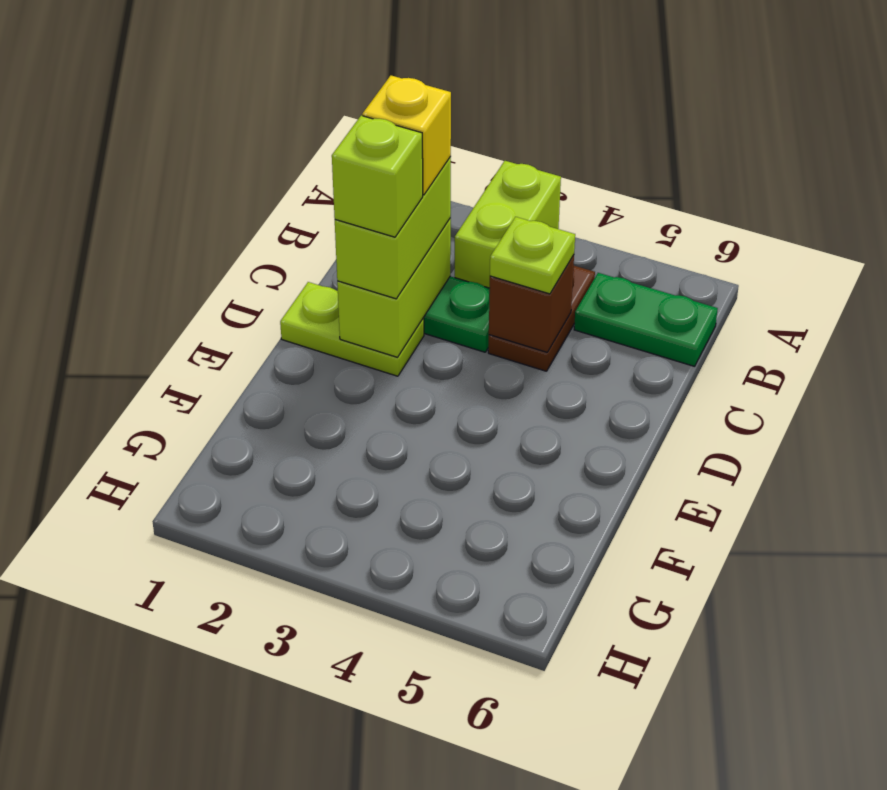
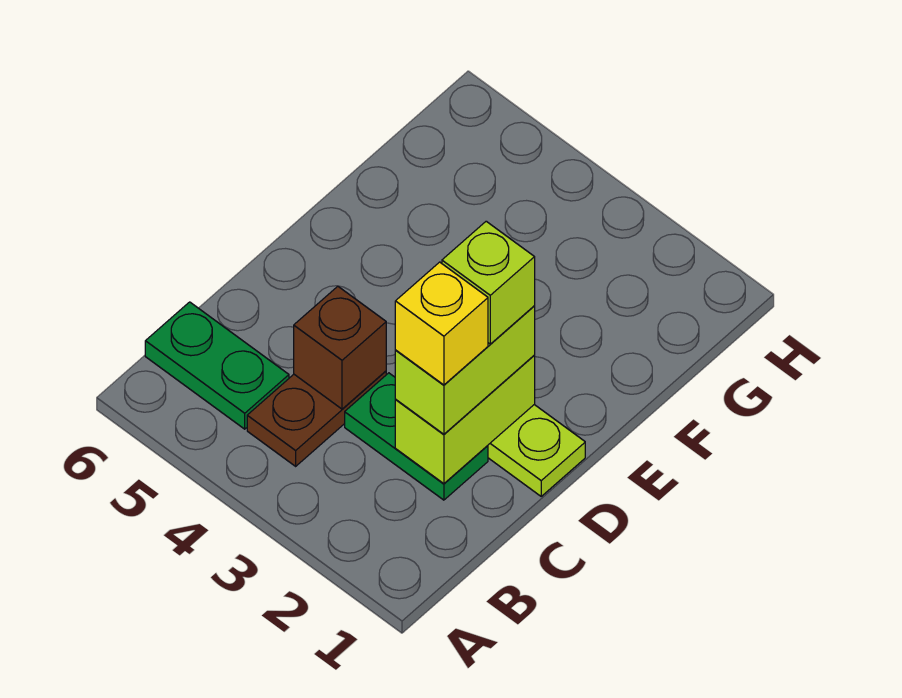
lime brick A3:B3 level 1 -> none
lime plate C4 level 3 -> none

